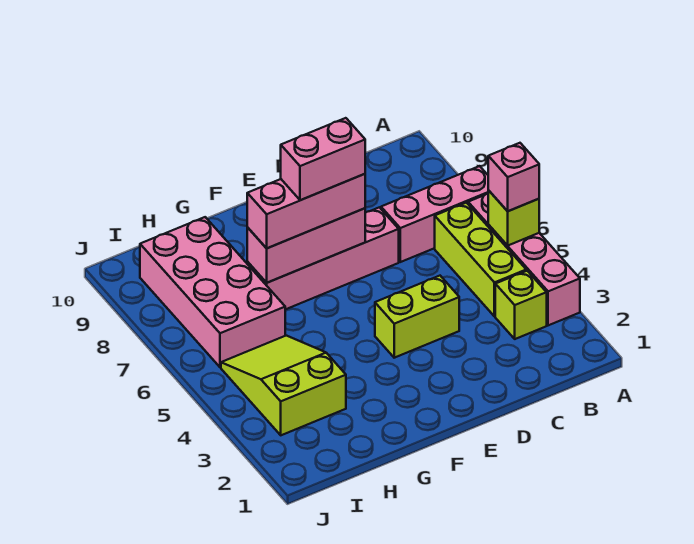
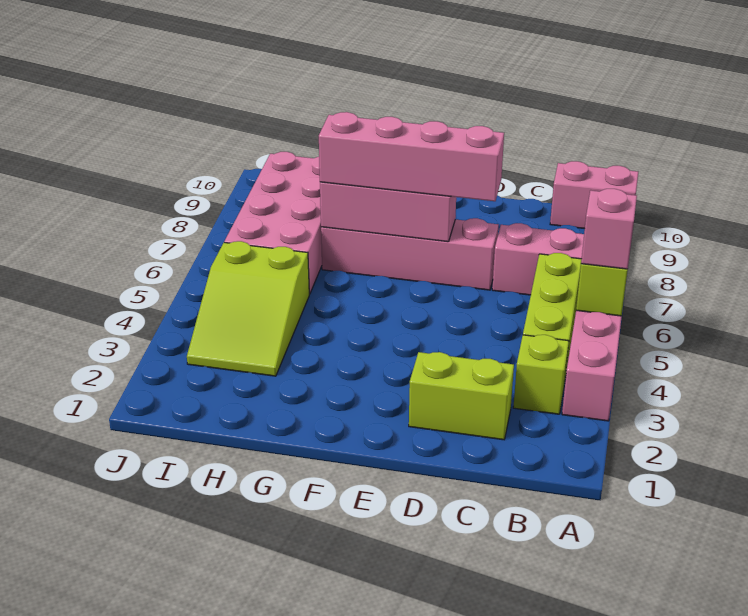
lime brick D4:E4 level 1 -> lime brick C2:D2 level 1
pink brick E7:G7 level 3 -> pink brick D7:G7 level 3
pink brick E7:F7 level 4 -> pink brick A10:B10 level 1
lime slope H3:I5 level 1 top 3 -> lime slope H3:I5 level 1 top 5

